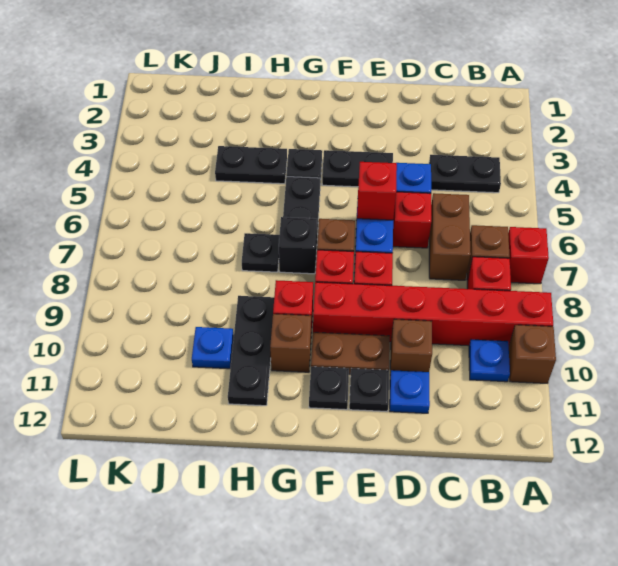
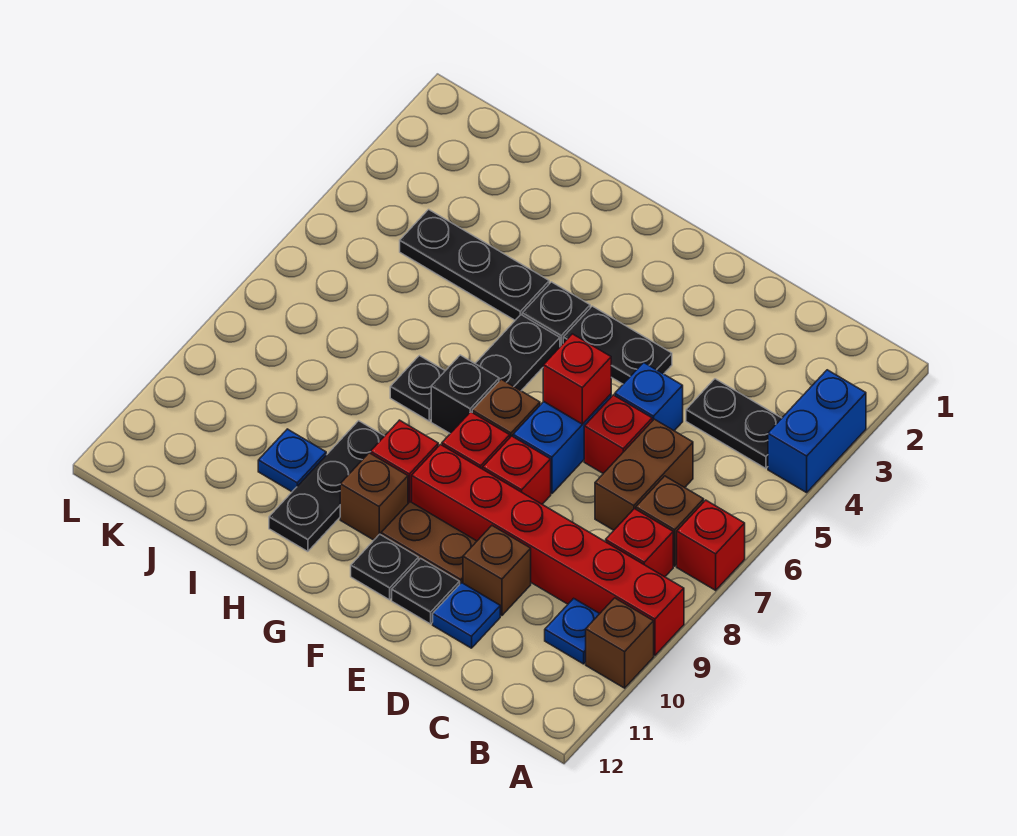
none -> blue brick A3:A4 level 1
black plate H4:I4 level 1 -> black plate H4:J4 level 1

